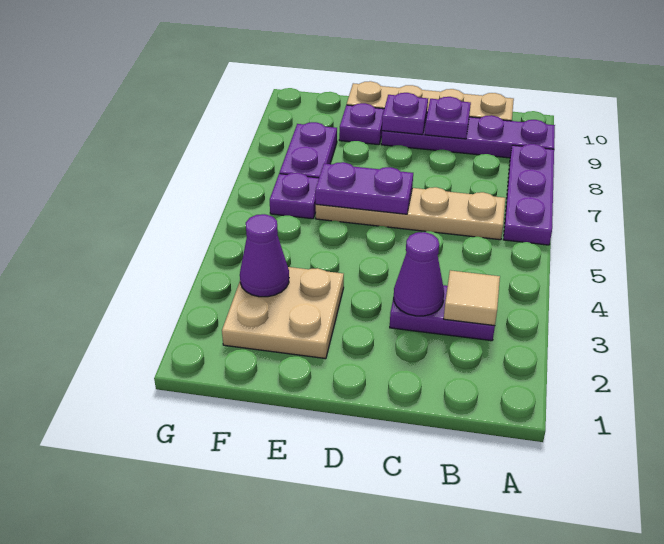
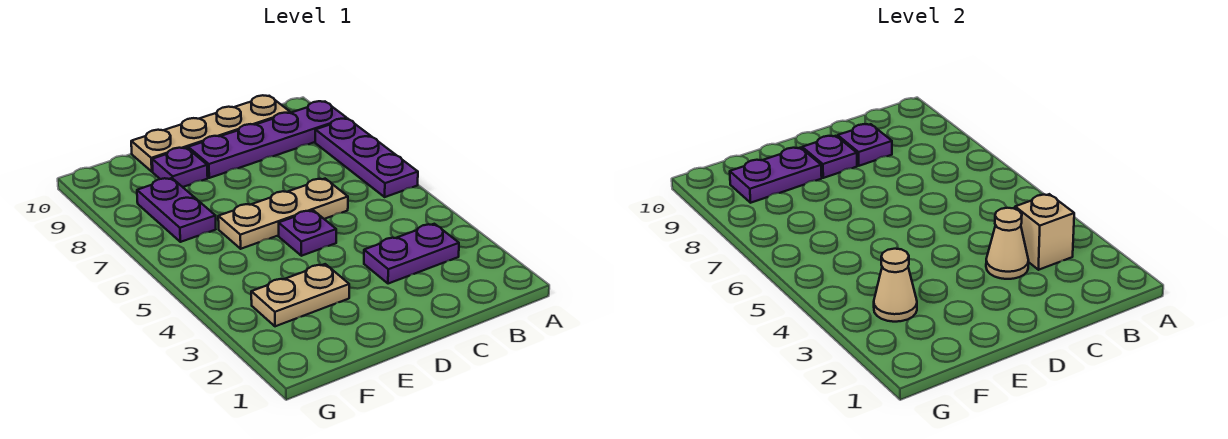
tan tile B3 level 2 -> tan brick B3 level 2
tan plate B6:E6 level 1 -> tan plate C6:E6 level 1
purple cone C3 level 2 -> tan cone C3 level 2
purple plate D6:E6 level 2 -> purple plate E9:F9 level 2
tan plate E2:F3 level 1 -> tan plate E3:F3 level 1
purple cone F3 level 2 -> tan cone F3 level 2
purple plate F6 level 1 -> purple plate D5 level 1

